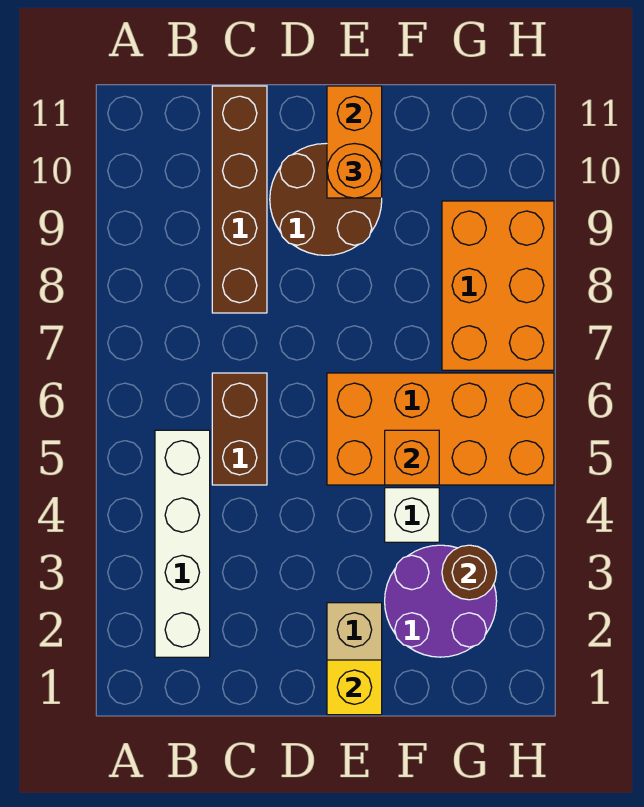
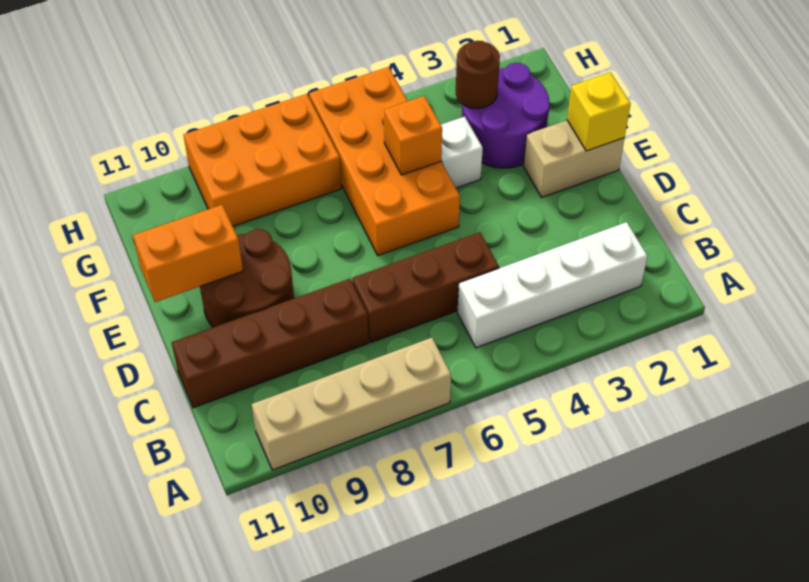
none -> tan brick A7:A10 level 1
brown brick C5:C6 level 1 -> brown brick C5:C7 level 1
orange round brick E10 level 3 -> none

